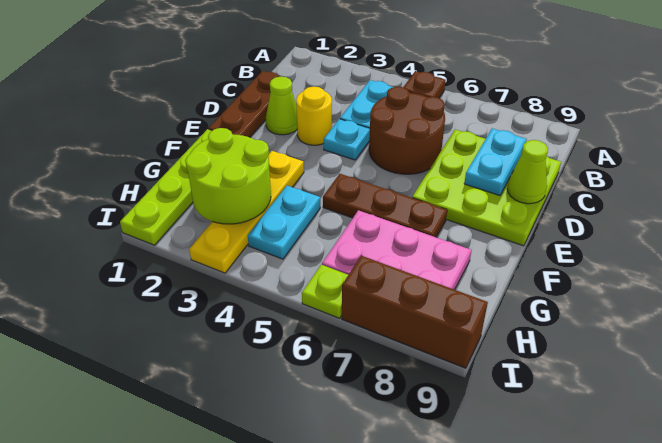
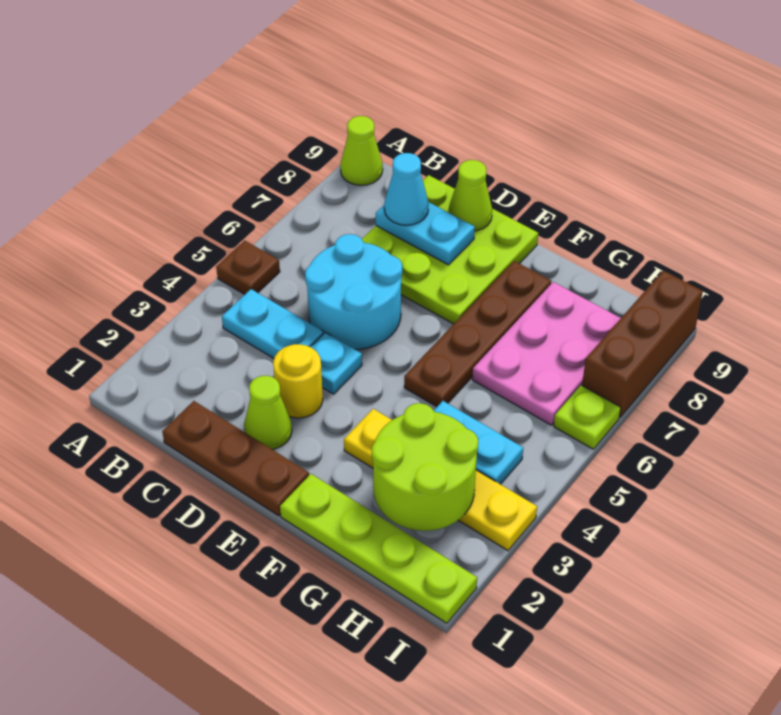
none -> lime cone A9 level 1
brown round brick C5:D6 level 1 -> cyan round brick C5:D6 level 1
none -> cyan cone C8 level 3
brown plate F5:F7 level 1 -> brown plate F5:F8 level 1

